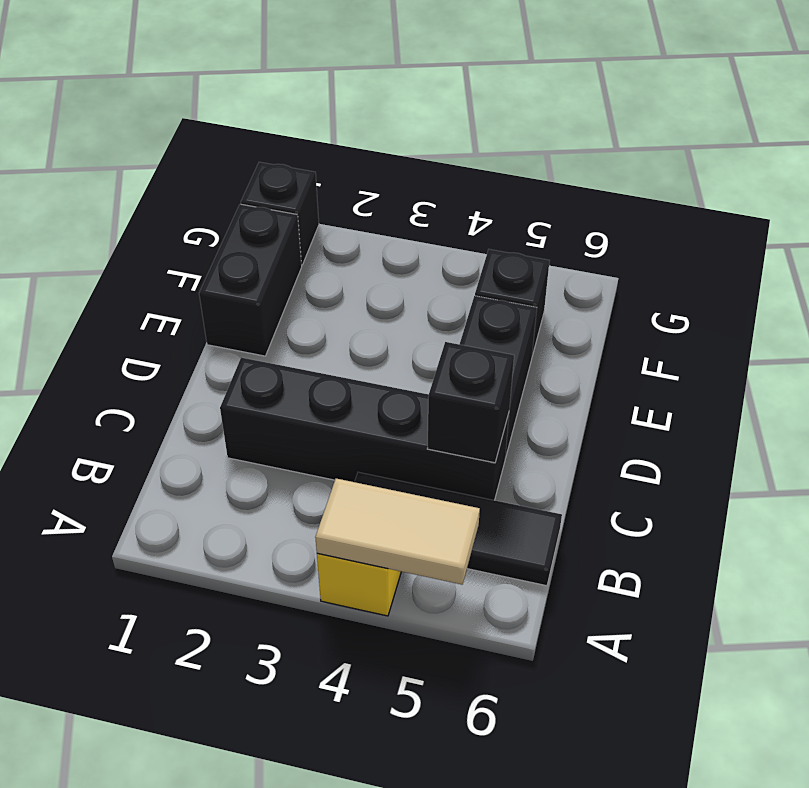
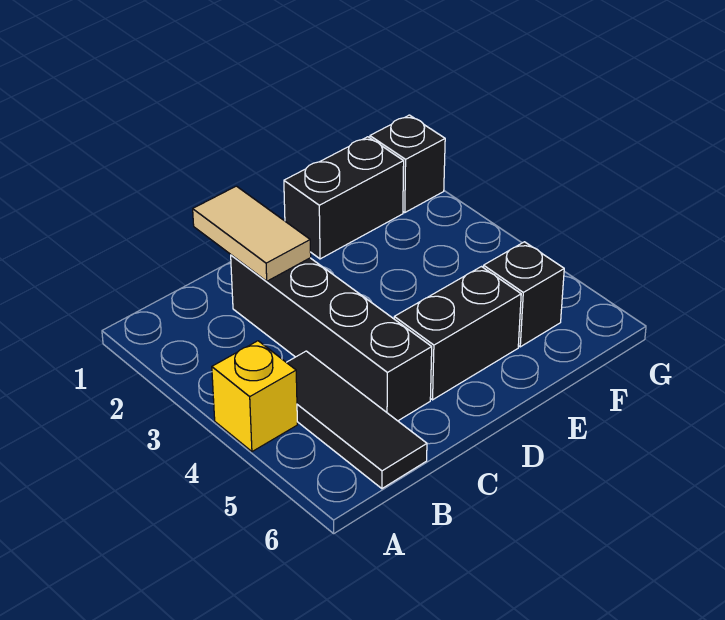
tan tile A4:A5 level 2 -> tan tile C1:C2 level 2
black brick C5 level 2 -> none

